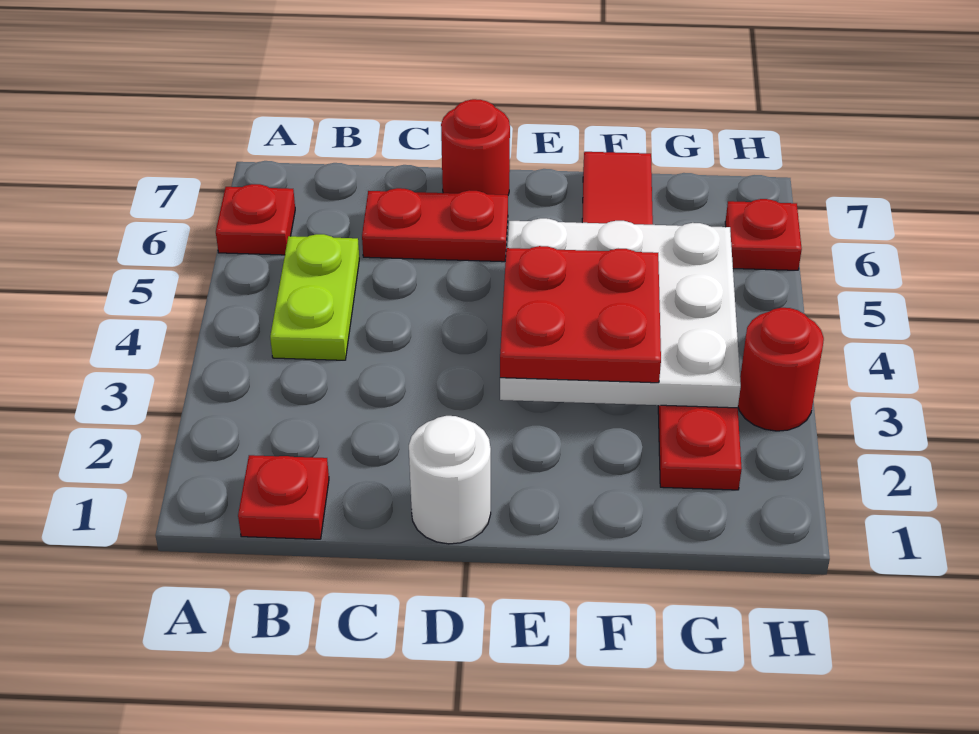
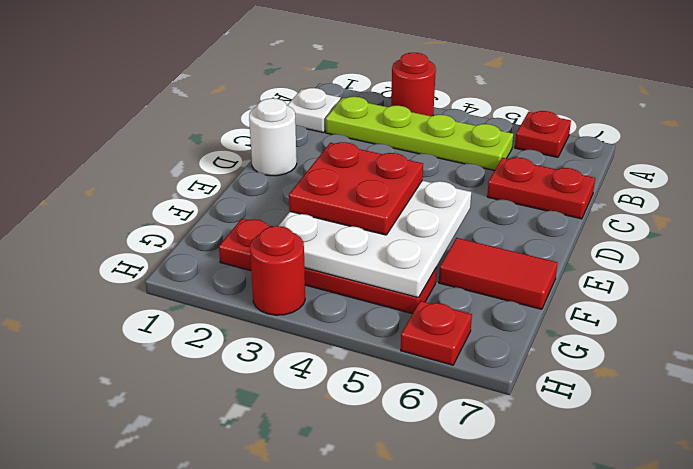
red plate B1 level 1 -> white plate B1 level 1
lime plate B4:B5 level 1 -> lime plate B2:B5 level 1
red plate C6:D6 level 1 -> red plate C6:C7 level 1
red round brick D7 level 1 -> red round brick A3 level 1

